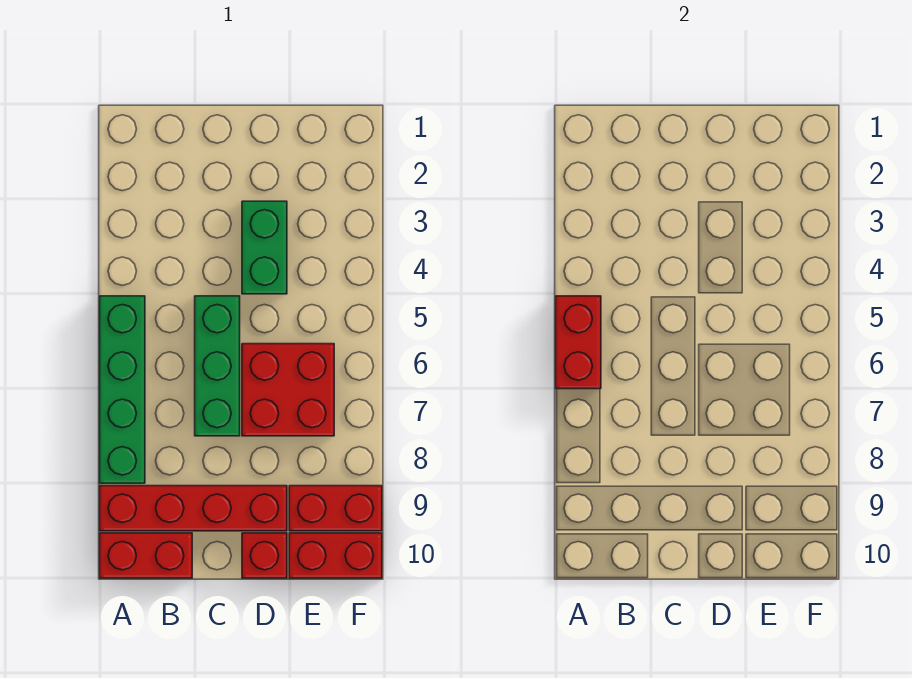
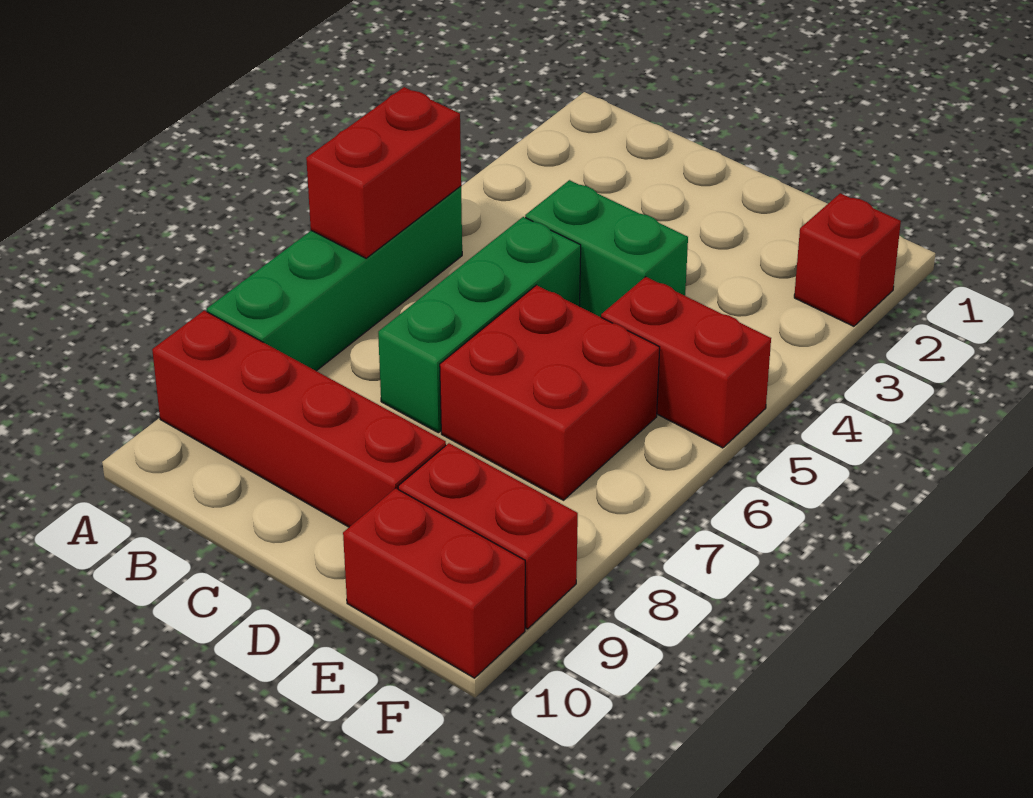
red brick A10:B10 level 1 -> red brick E5:F5 level 1
green brick D3:D4 level 1 -> green brick C4:D4 level 1
red brick D10 level 1 -> red brick F2 level 1

